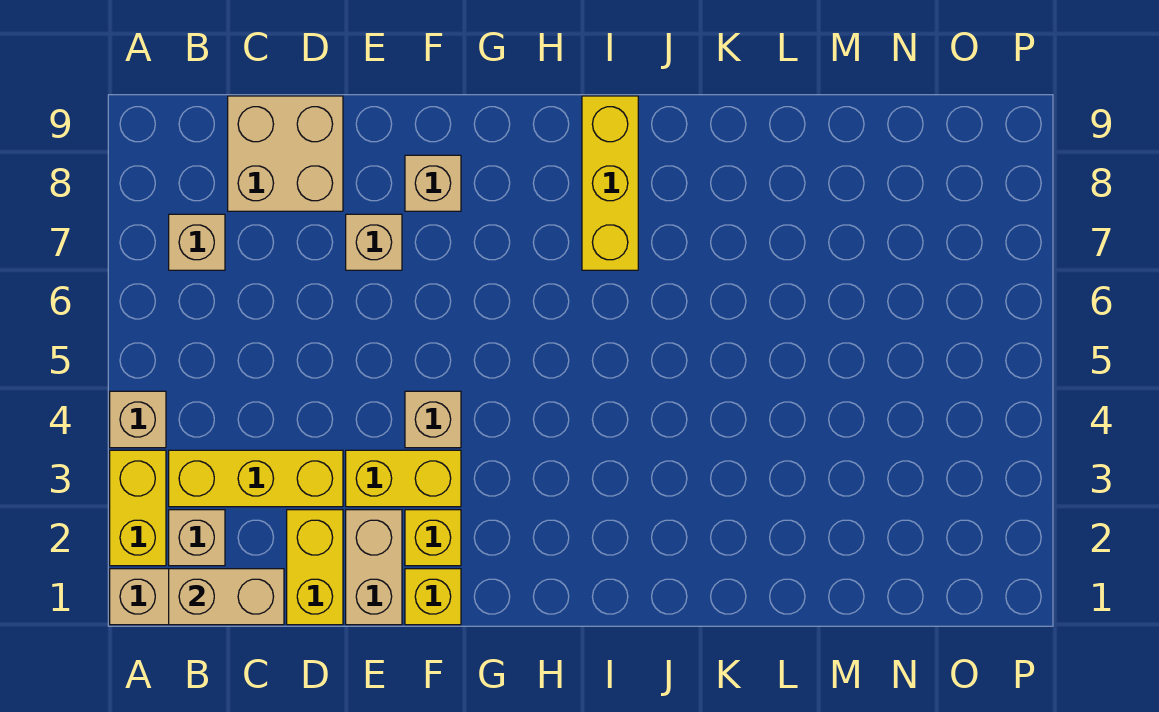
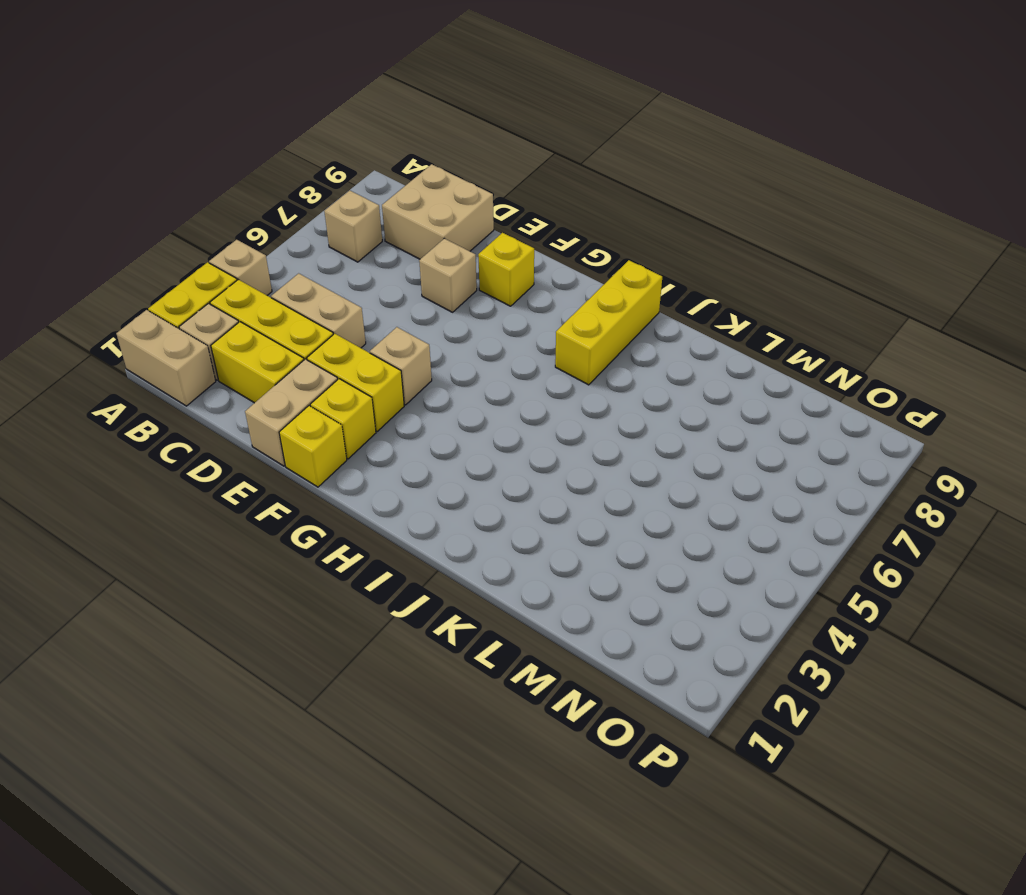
tan brick B1:C1 level 2 -> tan brick C4:D4 level 1
yellow brick D1:D2 level 1 -> yellow brick C2:D2 level 1
tan brick F8 level 1 -> yellow brick F8 level 1

